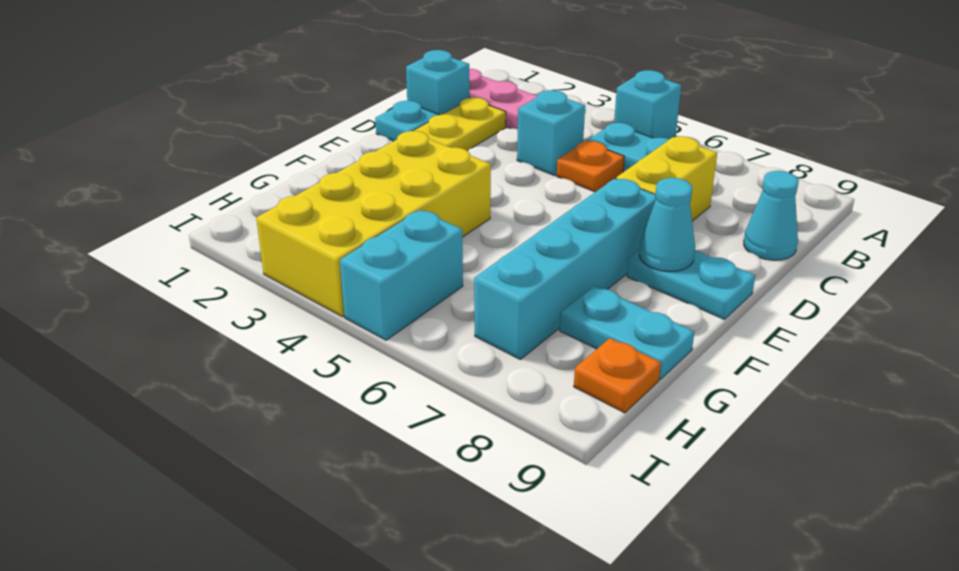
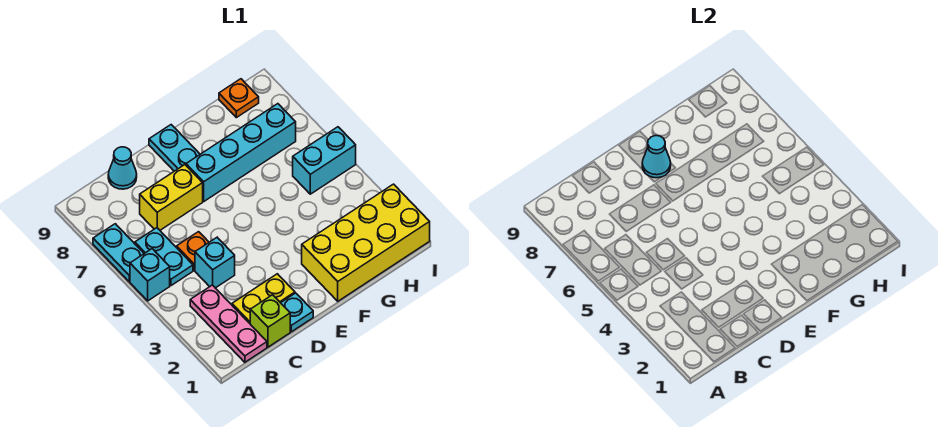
cyan brick C1 level 1 -> lime brick C1 level 1
yellow brick F3:I4 level 1 -> yellow brick F1:I2 level 1
cyan plate G8:G9 level 1 -> cyan plate A6:A7 level 1

